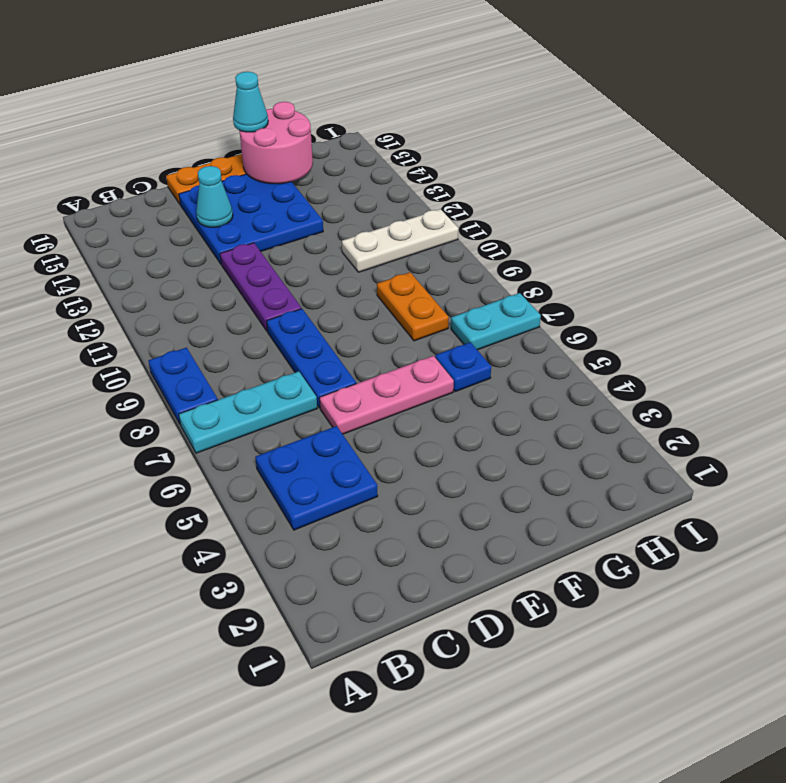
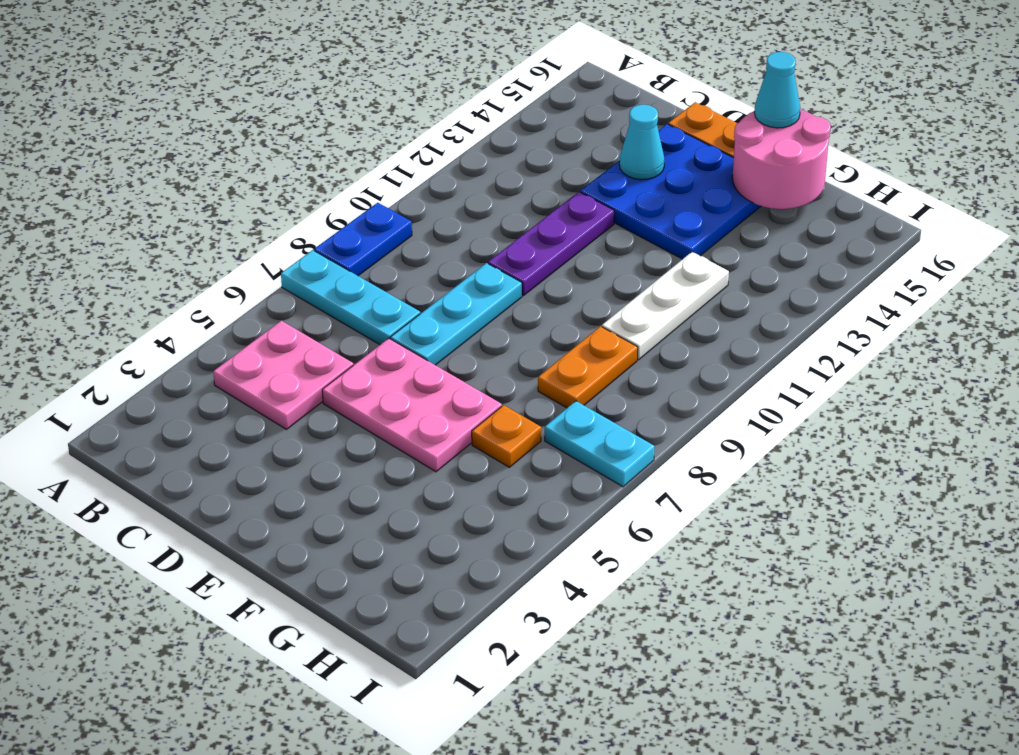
blue plate B4:C5 level 1 -> pink plate B4:C5 level 1
pink plate D6:F6 level 1 -> pink plate D5:F6 level 1
blue plate D7:D9 level 1 -> cyan plate D7:D9 level 1
blue plate G6 level 1 -> orange plate G6 level 1
white plate G11:I11 level 1 -> white plate G10:G12 level 1

